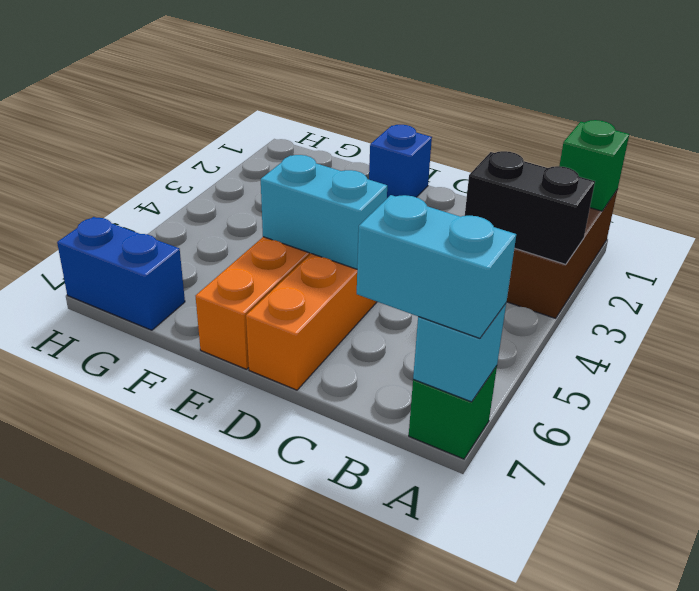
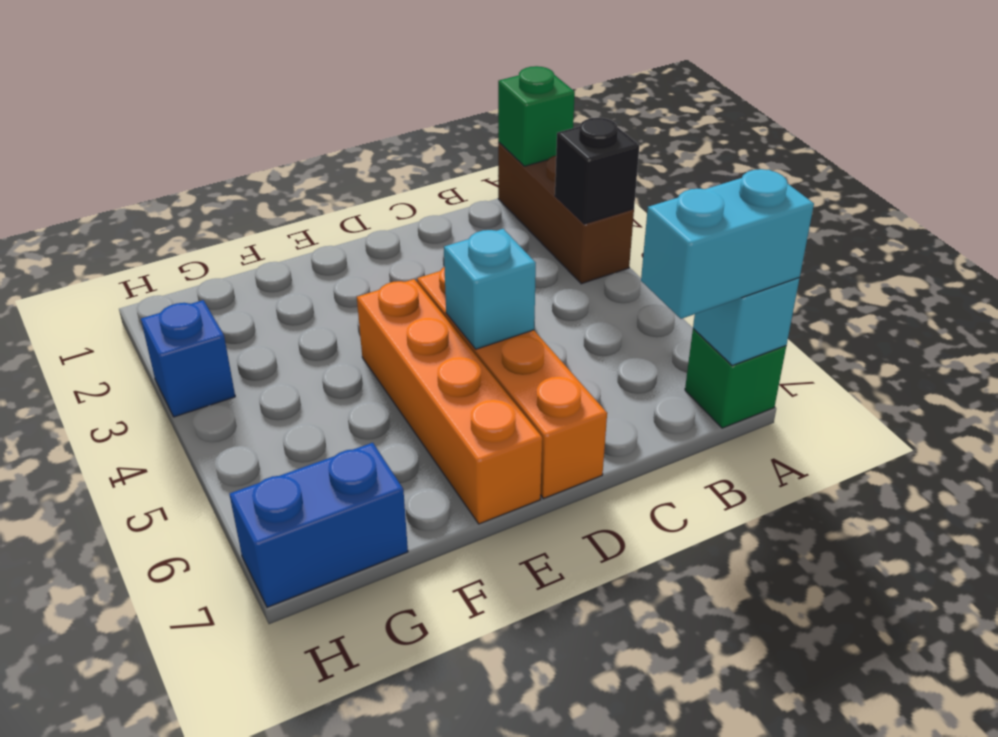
black brick A3:B3 level 2 -> black brick A3 level 2
cyan brick D5:E5 level 2 -> cyan brick D5 level 2
blue brick E1 level 1 -> blue brick H3 level 1

